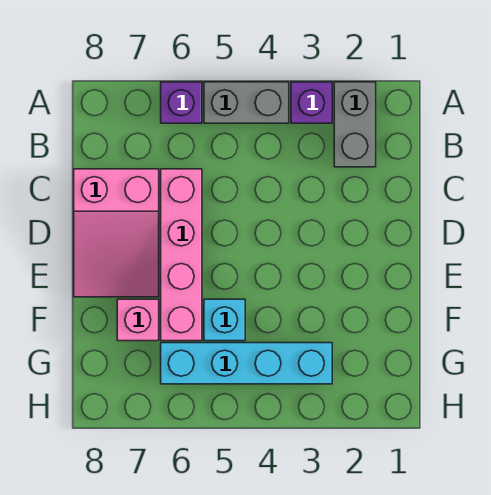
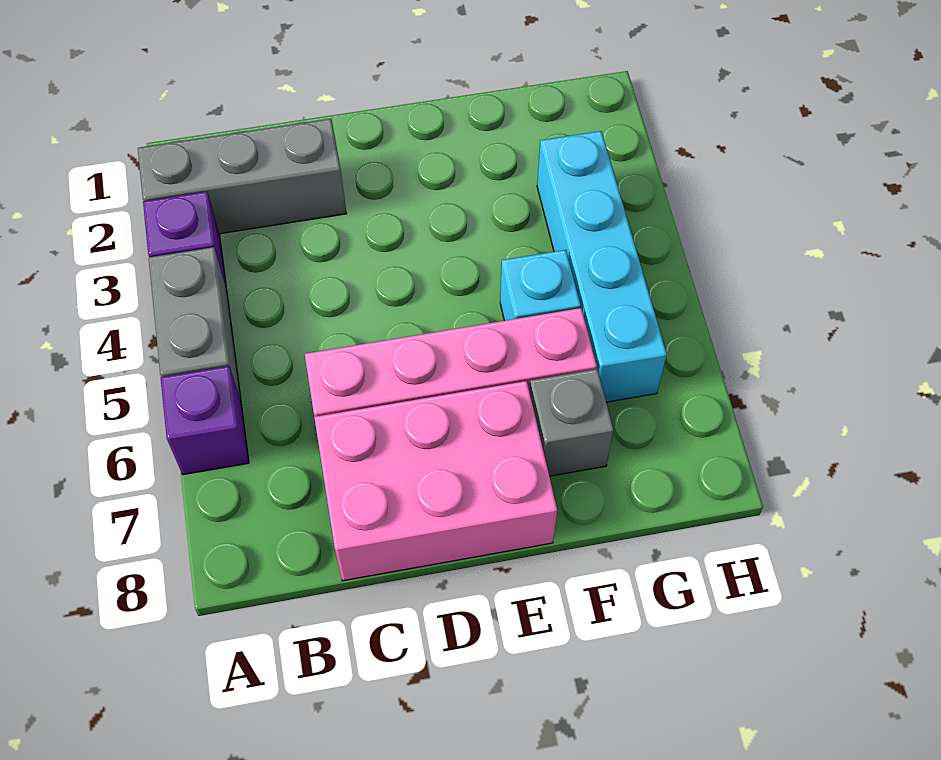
grey brick A2:B2 level 1 -> grey brick A2:C2 level 1
pink slope C7:E8 level 1 top C -> pink brick C7:E8 level 1
pink brick F7 level 1 -> grey brick F7 level 1

